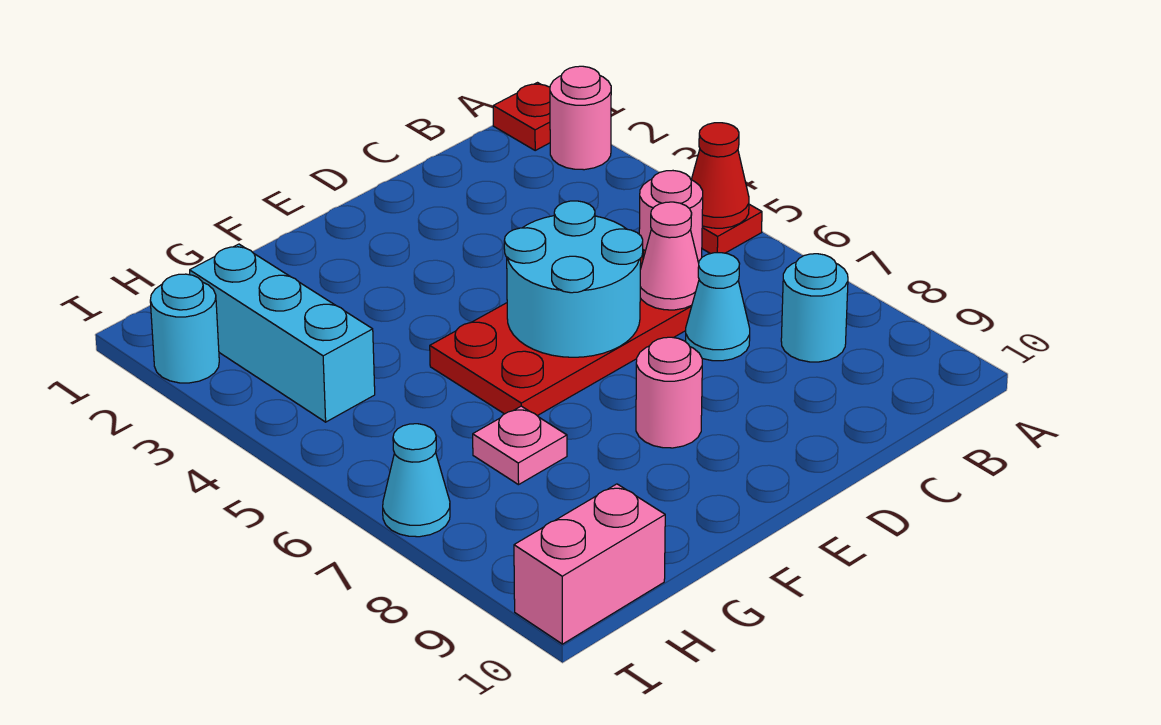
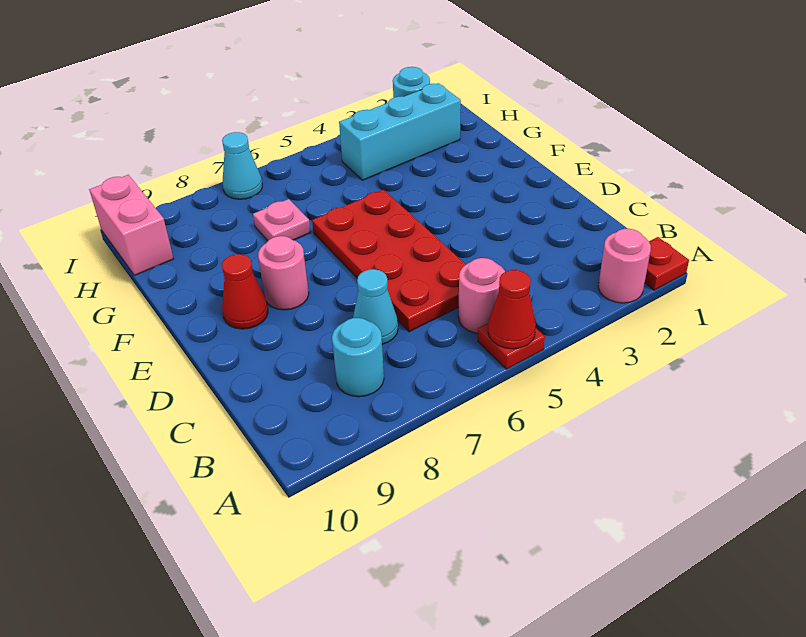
pink cone C6 level 2 -> none
cyan round brick D5:E6 level 2 -> none
none -> red cone E9 level 1

